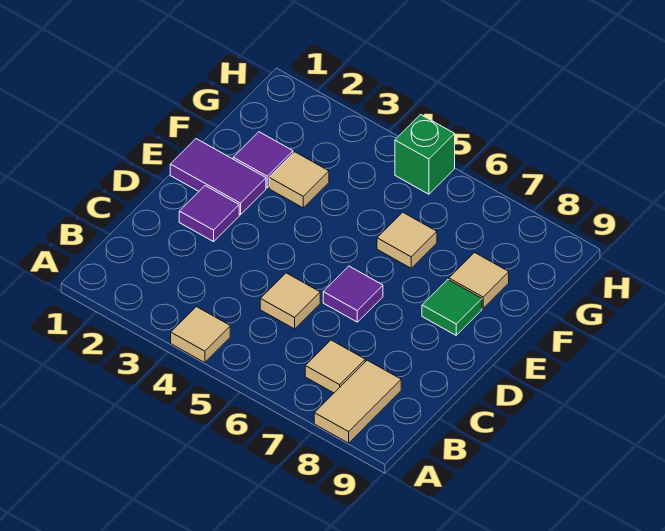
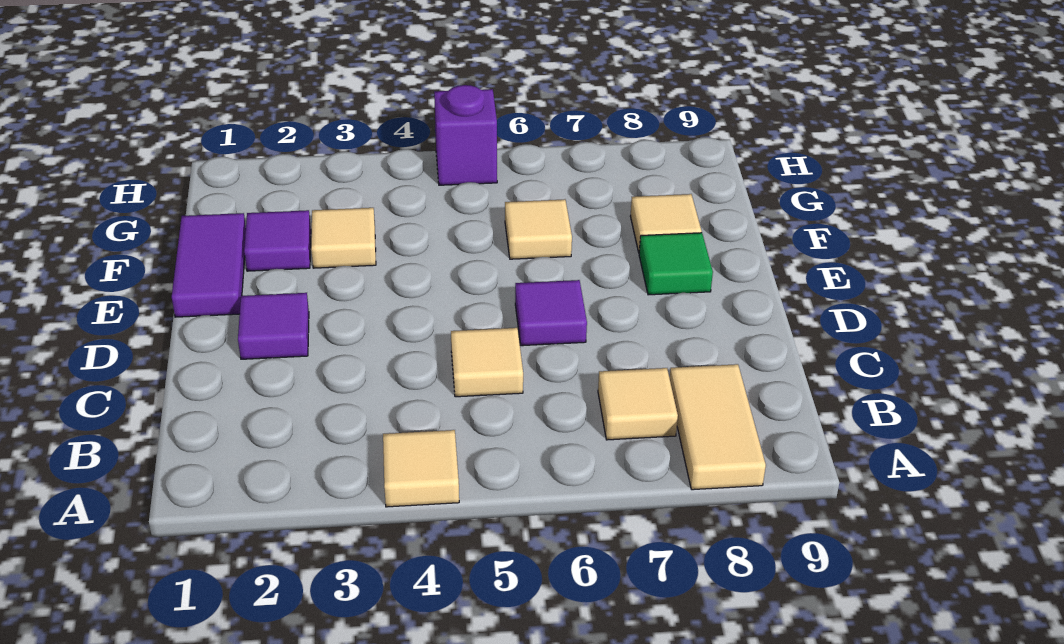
purple tile E1:E2 level 1 -> purple tile E1:F1 level 1
green brick H5 level 1 -> purple brick H5 level 1

